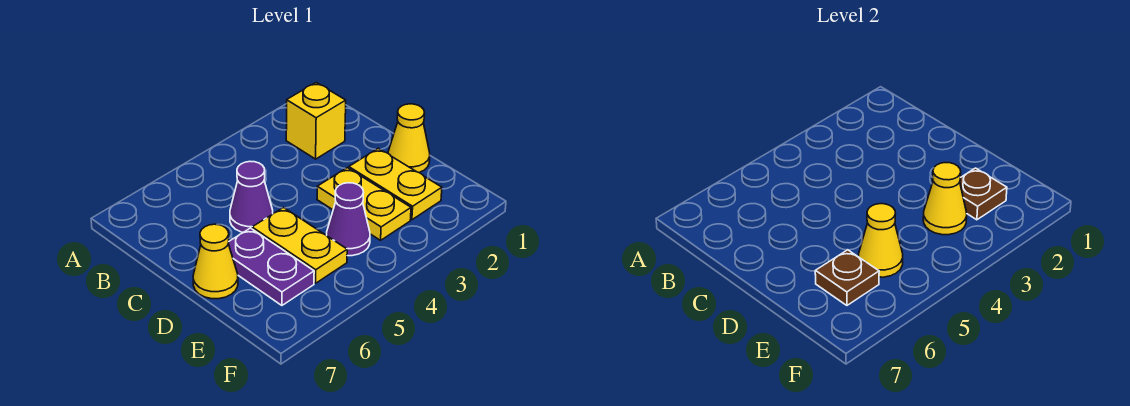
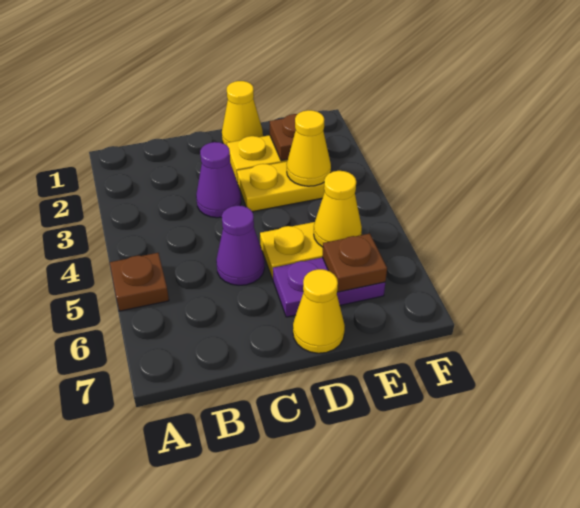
none -> brown plate A5 level 1
yellow brick B2 level 1 -> none
purple cone E4 level 1 -> purple cone C3 level 1

